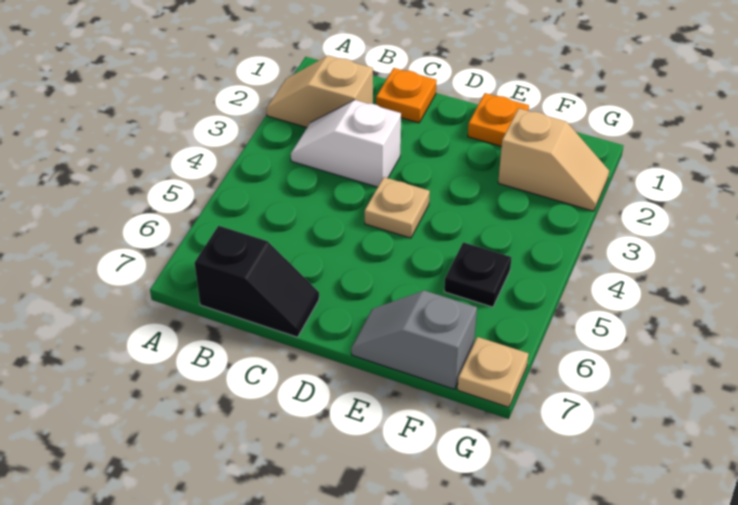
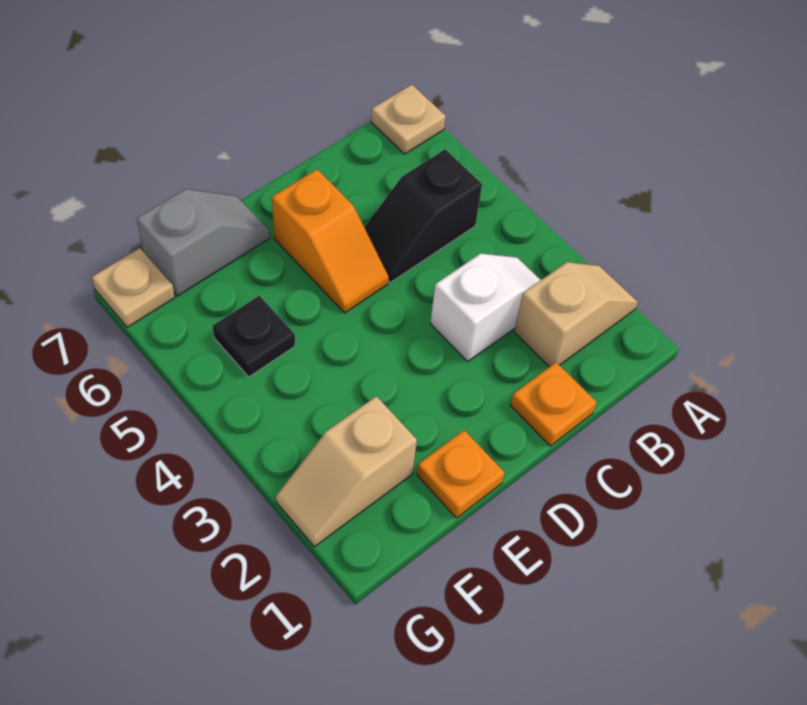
black slope B7:C7 level 1 top B -> black slope B5:C5 level 1 top B
tan plate D4 level 1 -> tan plate A7 level 1
none -> orange slope D5:D6 level 1 top 6

